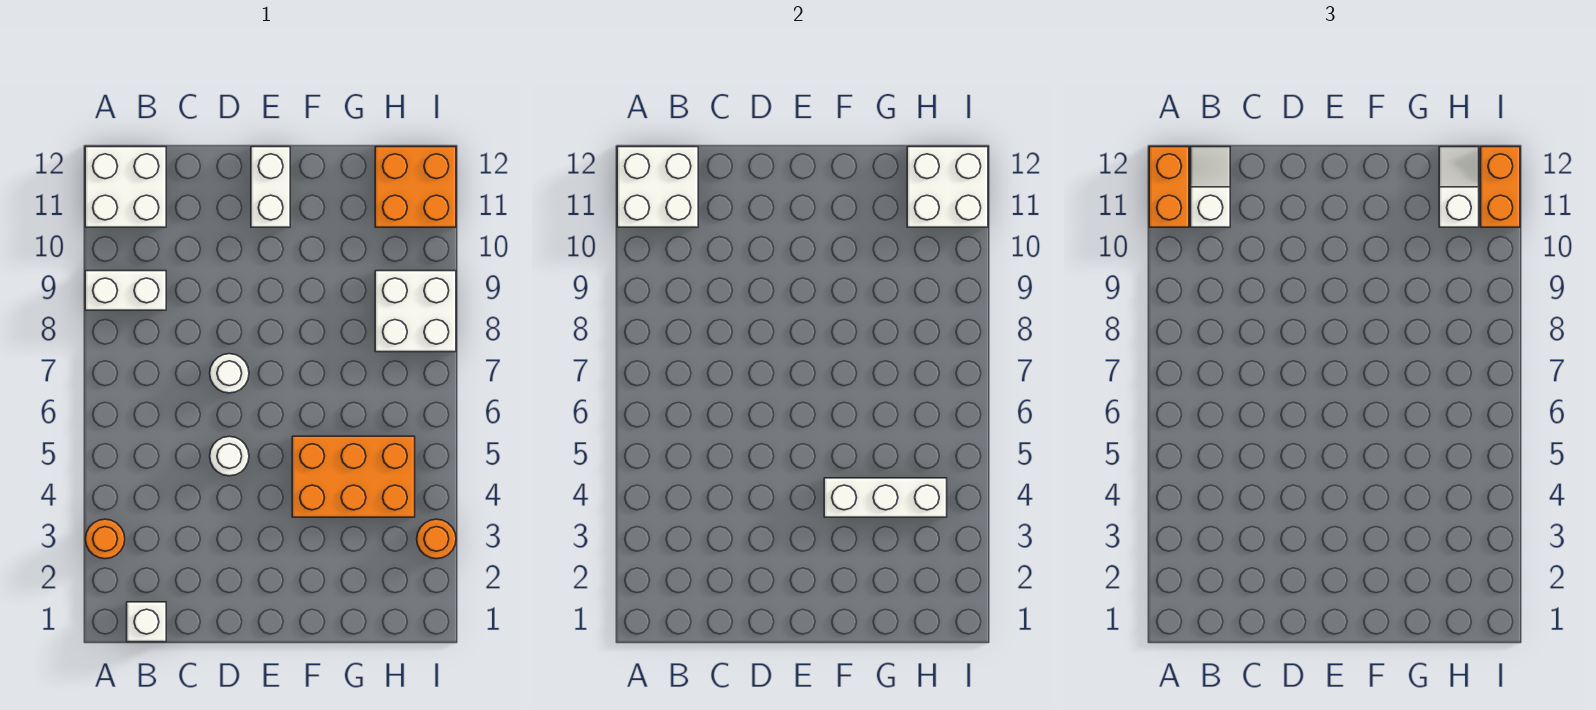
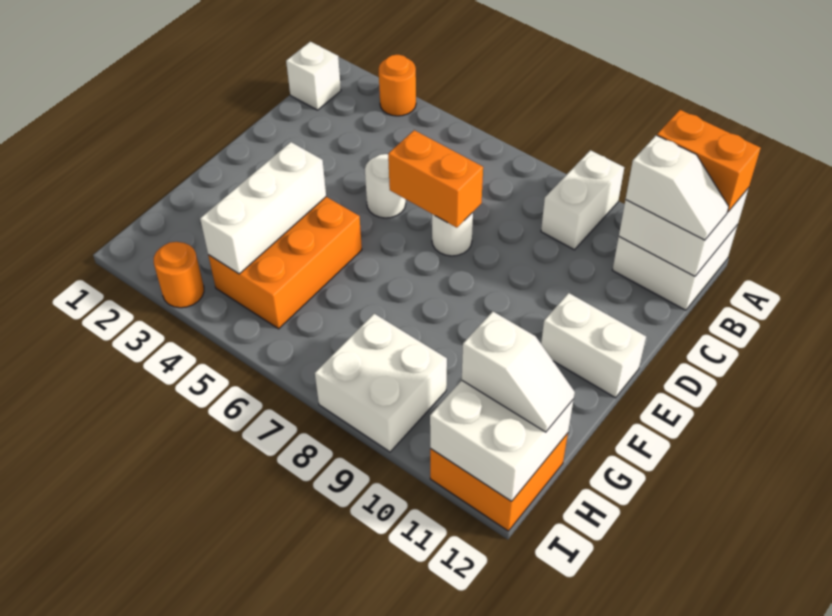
orange brick I11:I12 level 3 -> orange brick D6:D7 level 2

